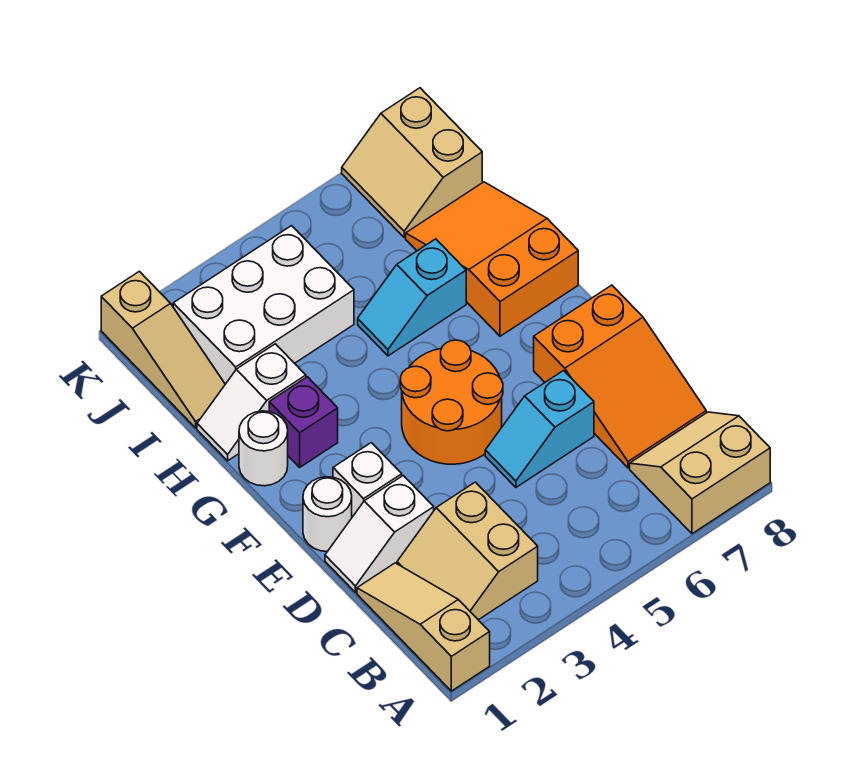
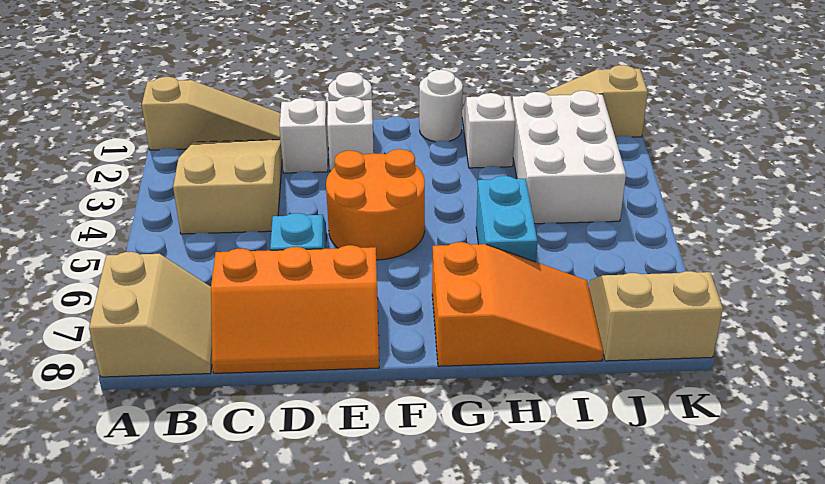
tan slope B2:C3 level 1 top 3 -> tan slope B2:C4 level 1 top 4
orange slope C7:E8 level 1 top E -> orange slope C7:E8 level 1 top 7
purple brick G2 level 1 -> none
cyan slope H5:H6 level 1 top 6 -> cyan brick H5:H6 level 1

